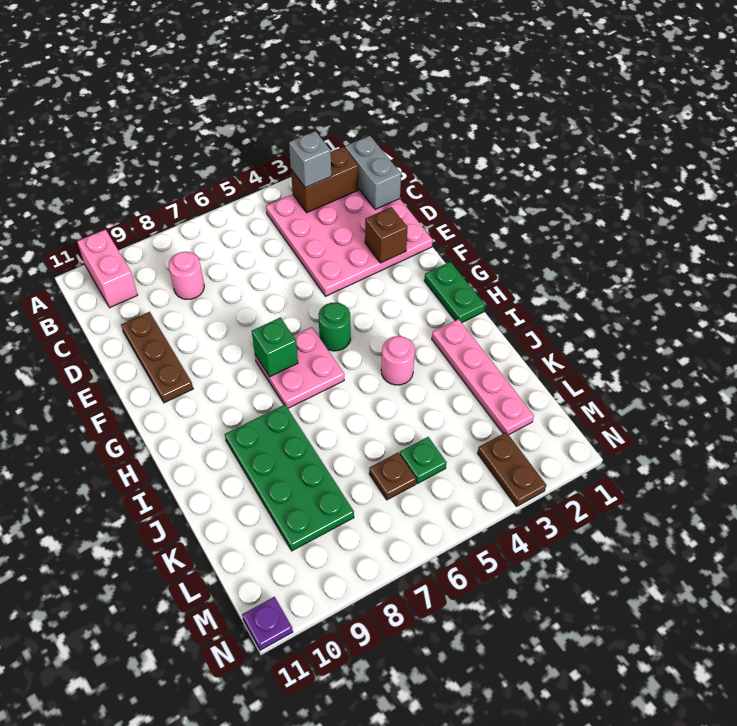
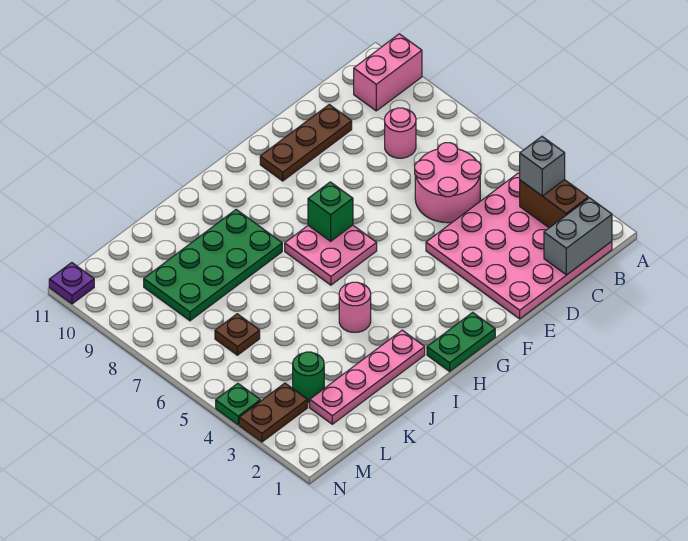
none -> pink round brick C5:D6 level 1
brown brick E2 level 2 -> none
green round brick G5 level 1 -> green round brick L3 level 1
green plate L5 level 1 -> green plate N4 level 1

